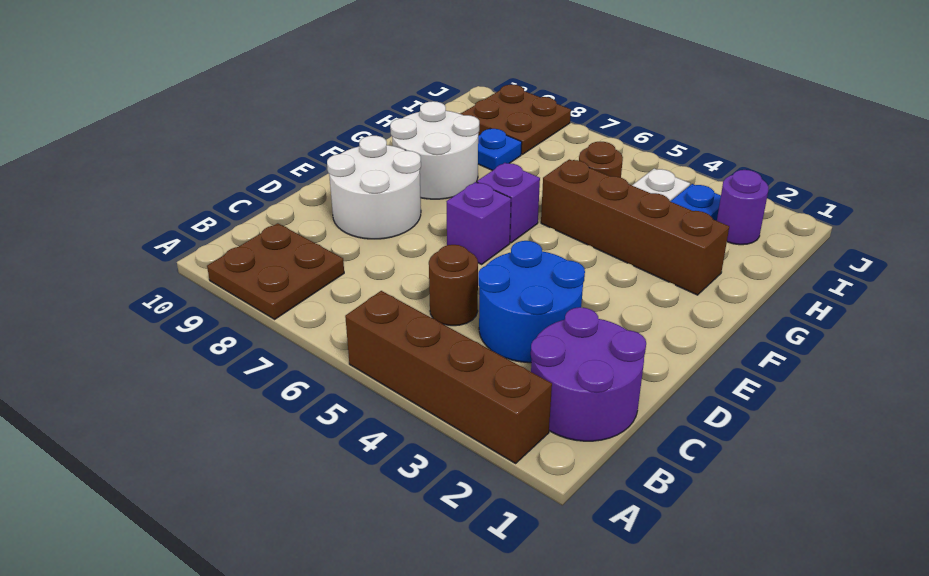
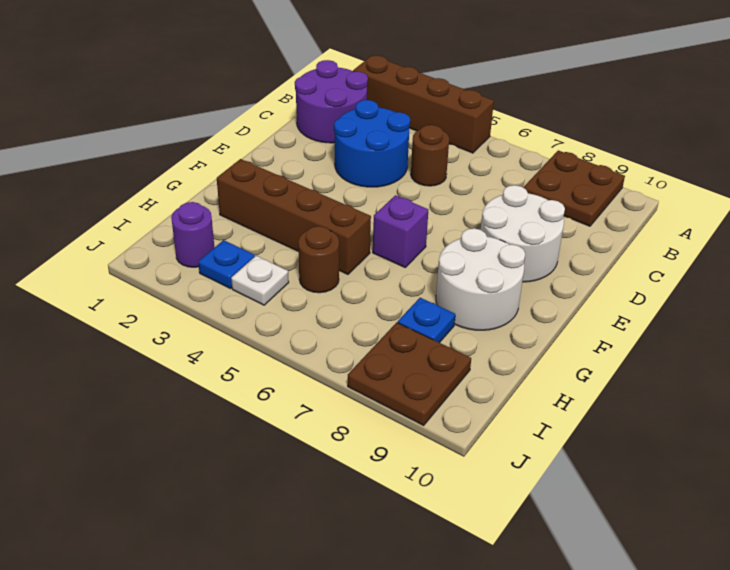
purple brick E6 level 1 -> none

